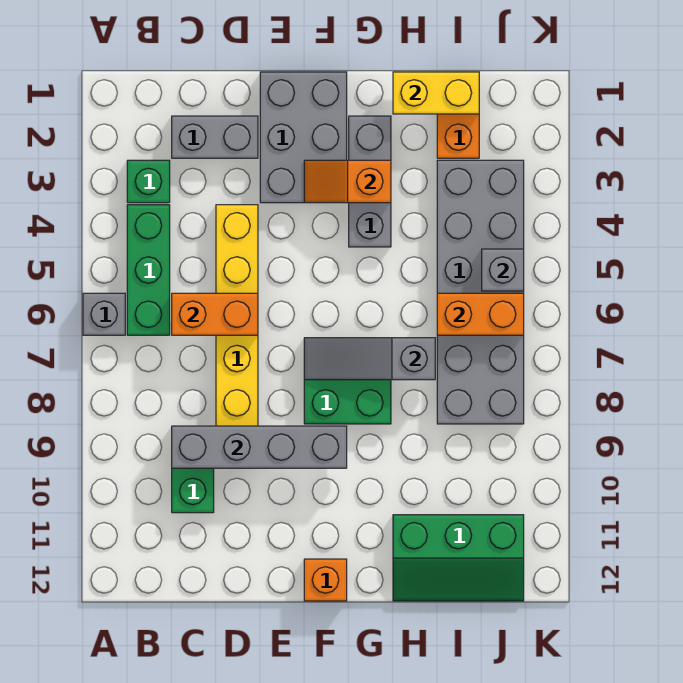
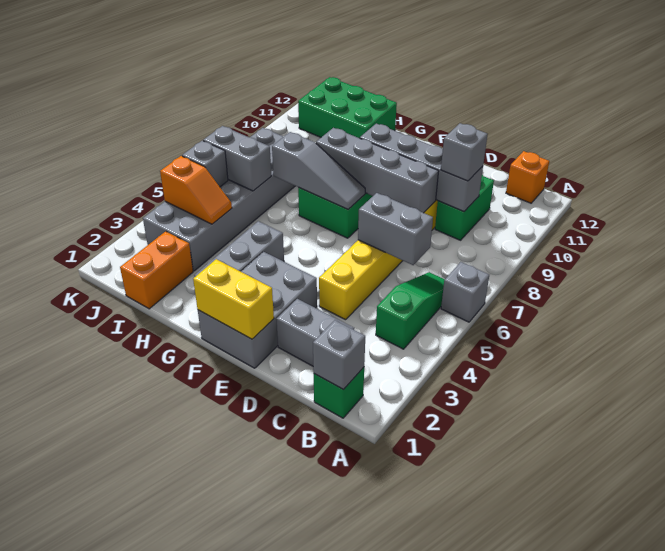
none -> grey brick B1 level 2
green brick B3 level 1 -> green brick B1 level 1
green brick B4:B6 level 1 -> green slope B4:B6 level 1 top 4
orange brick C6:D6 level 2 -> grey brick C6:D6 level 2
none -> grey brick C9 level 3
none -> grey brick D8:G8 level 2
orange slope F3:G3 level 2 top G -> orange slope I4:J4 level 2 top J
orange brick F12 level 1 -> orange brick B12 level 1
yellow brick H1:I1 level 2 -> yellow brick E1:F1 level 2
green slope H11:J12 level 1 top 11 -> green brick H11:J12 level 1
orange brick I6:J6 level 2 -> grey brick I6:J6 level 2

